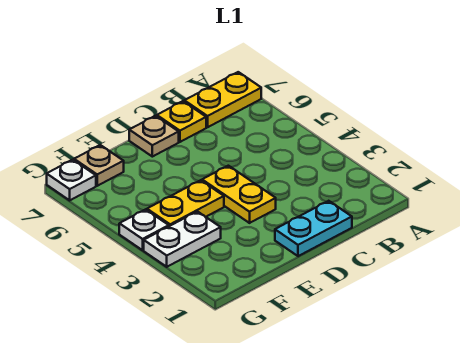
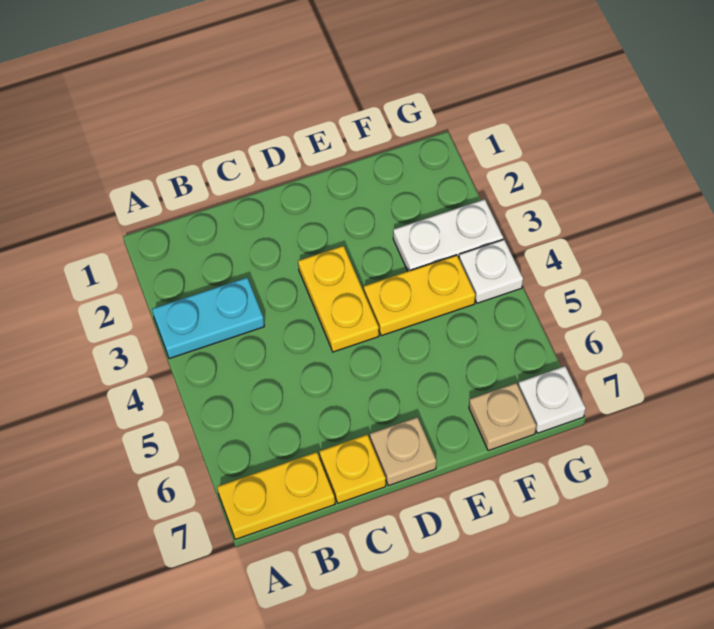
cyan plate C1:D1 level 1 -> cyan plate A3:B3 level 1

